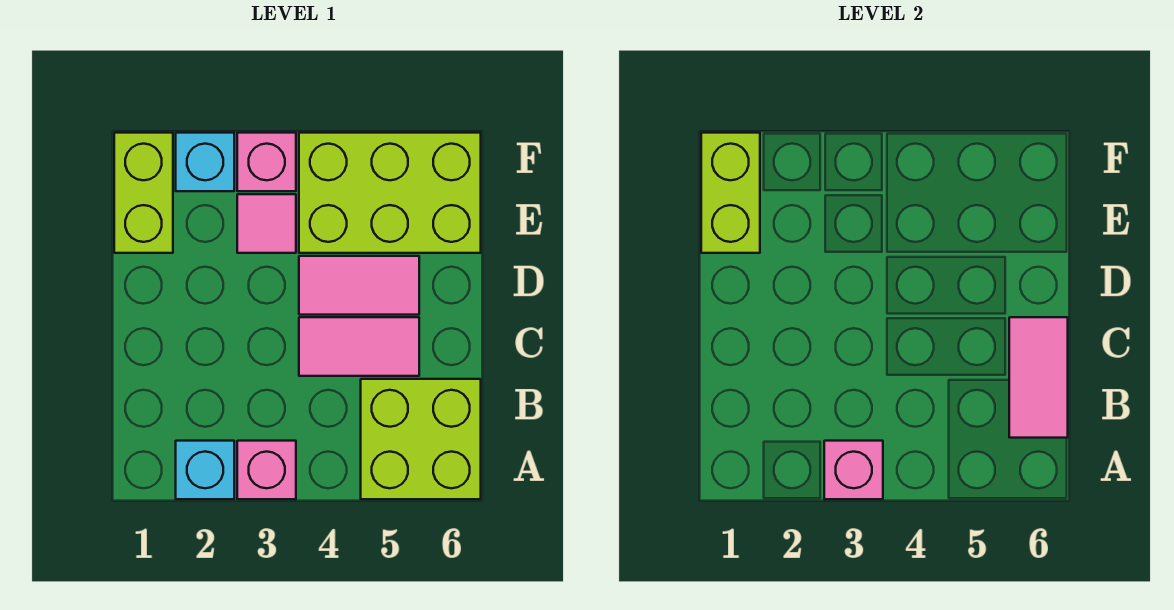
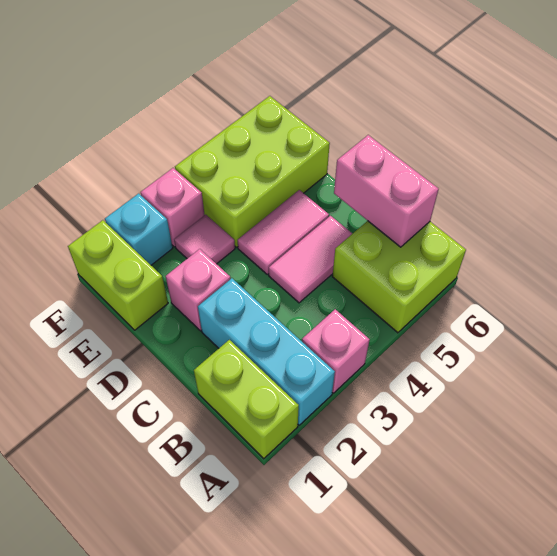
cyan brick A2 level 1 -> cyan brick A2:C2 level 1
pink brick A3 level 2 -> pink brick D2 level 1
pink tile B6:C6 level 2 -> pink brick B6:C6 level 2
lime brick E1:F1 level 2 -> lime brick A1:B1 level 1

